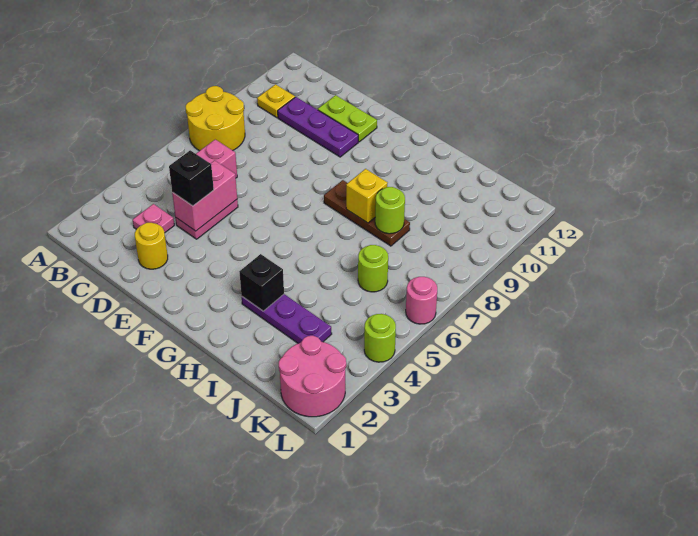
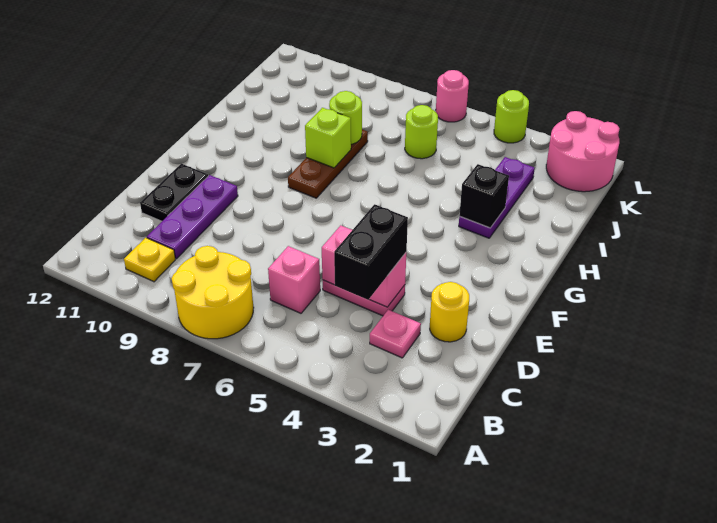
black brick D4 level 3 -> black brick C4:D4 level 3
lime plate D11:E11 level 1 -> black plate D11:E11 level 1
yellow brick H8 level 2 -> lime brick H8 level 2

